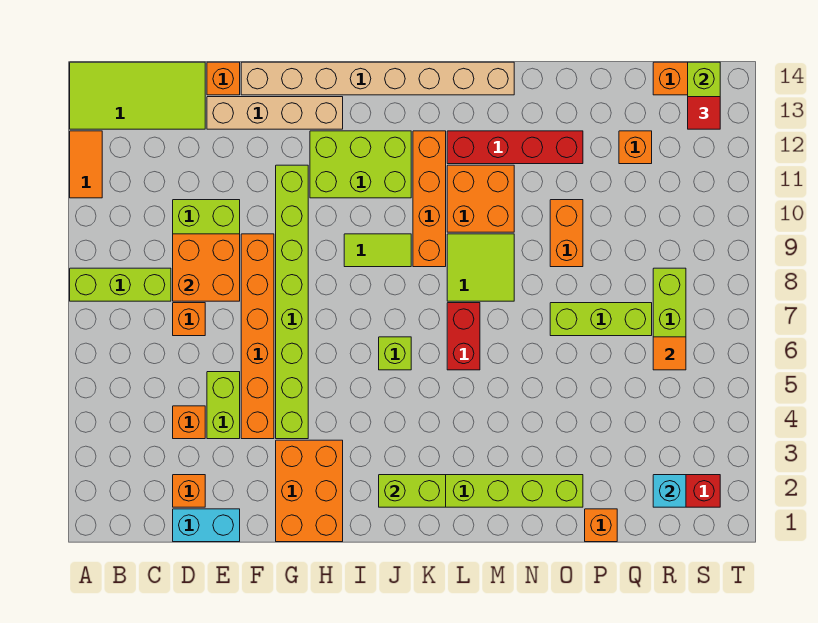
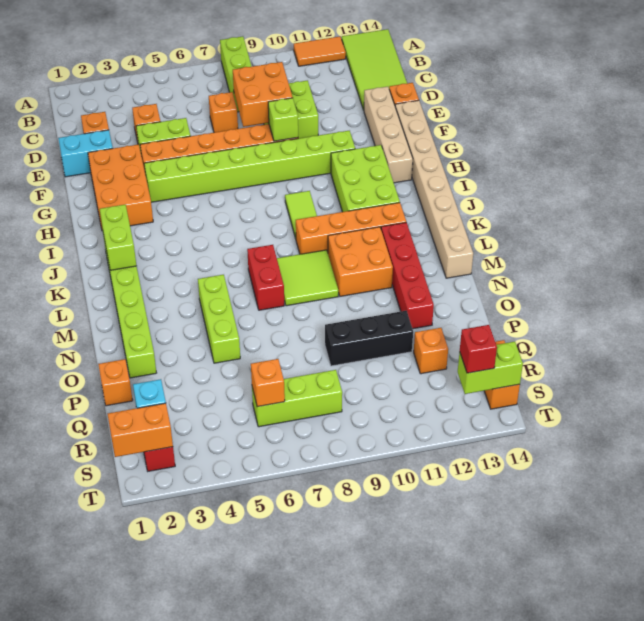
cyan brick D1:E1 level 1 -> cyan brick E1:E2 level 1
orange brick G1:H3 level 1 -> orange brick F2:H3 level 1
lime brick J6 level 1 -> lime brick F9 level 2
red brick L6:L7 level 1 -> red brick L7:M7 level 1
lime brick O7:Q7 level 1 -> lime brick M5:O5 level 1
orange brick O9:O10 level 1 -> orange brick S1:S2 level 2
none -> black brick P9:P11 level 1
orange tile R6 level 2 -> orange brick R6 level 2
red tile S13 level 3 -> red brick S13 level 3

